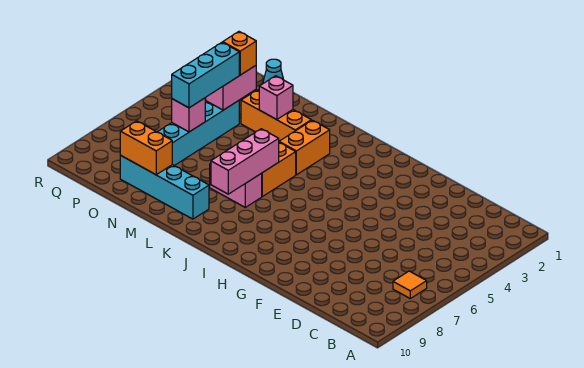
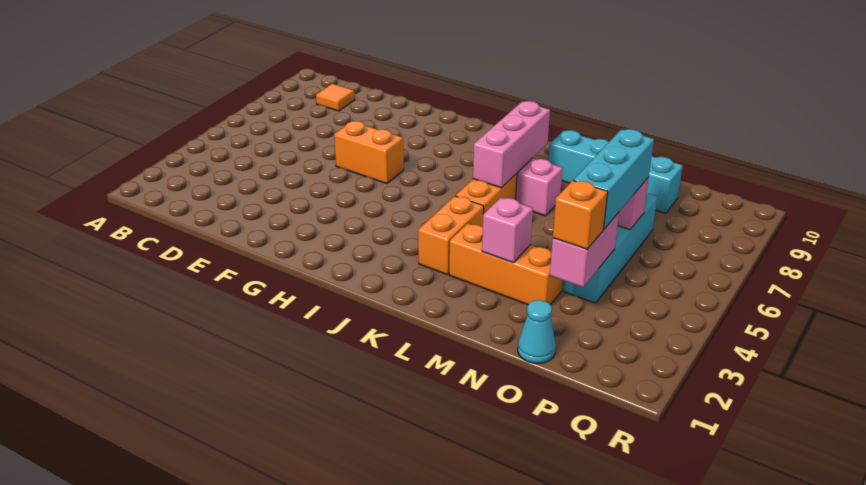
orange tile B7 level 1 -> orange tile C9 level 1
orange brick N9:O9 level 2 -> orange brick F6:G6 level 1

